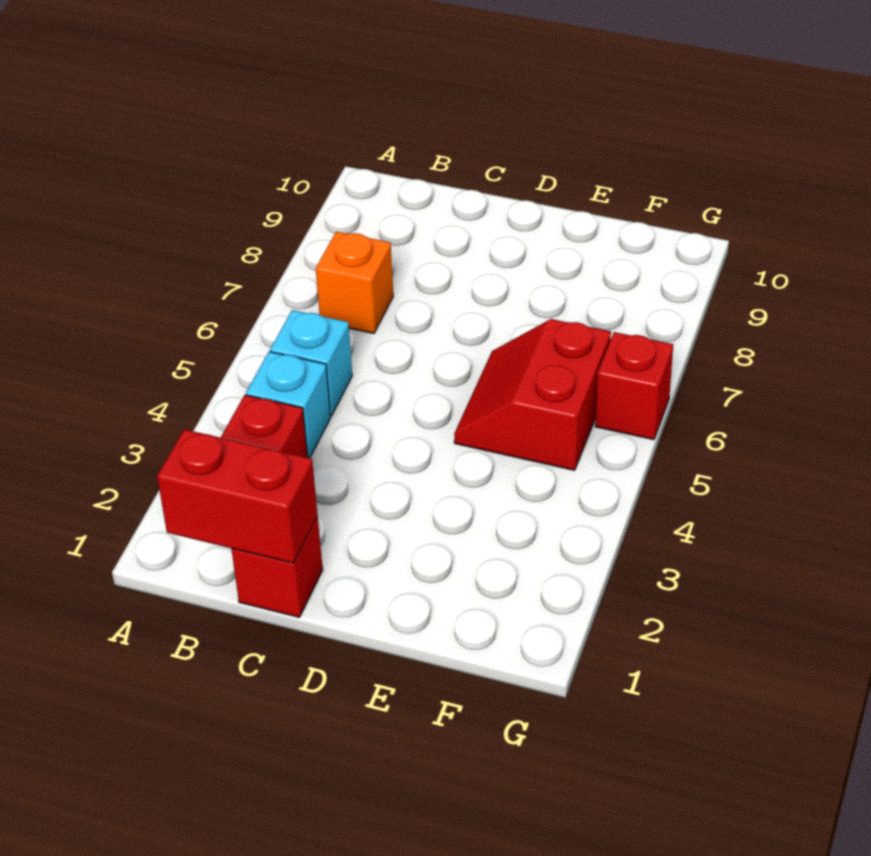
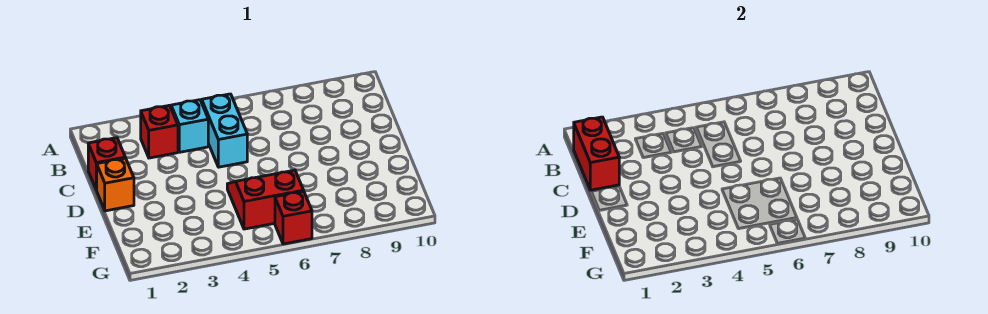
cyan brick B5 level 1 -> cyan brick B5:C5 level 1
orange brick B7 level 1 -> orange brick D1 level 1

